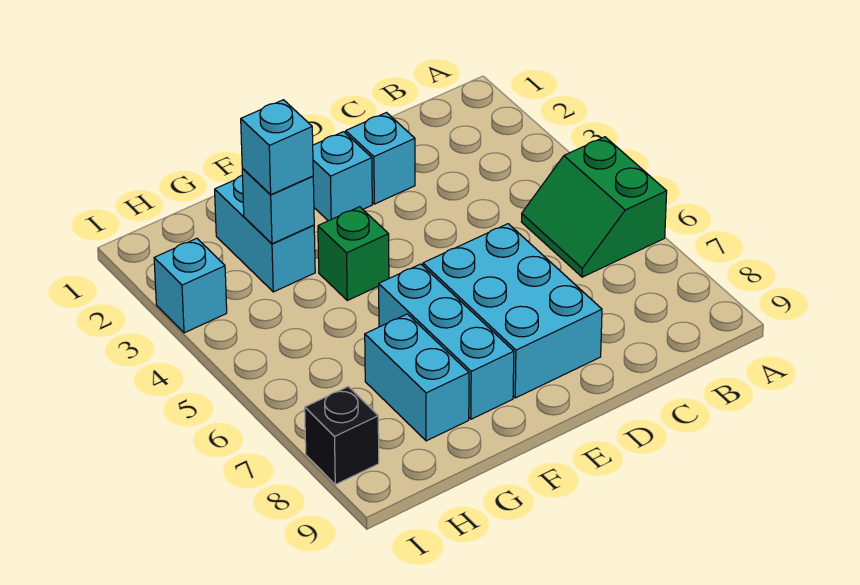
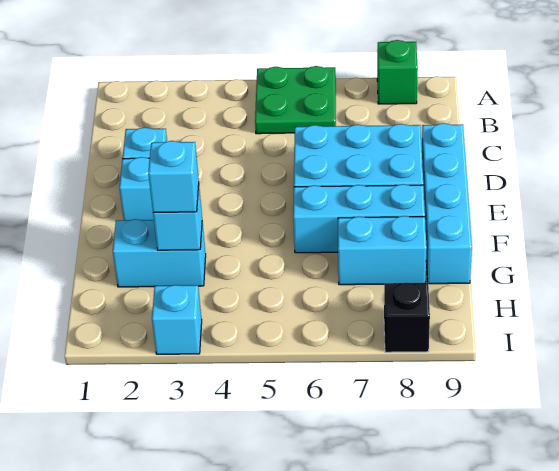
green slope A5:B6 level 1 top A -> green plate A5:B6 level 1
none -> cyan brick D9:G9 level 1
green brick F4 level 1 -> green brick A8 level 1

